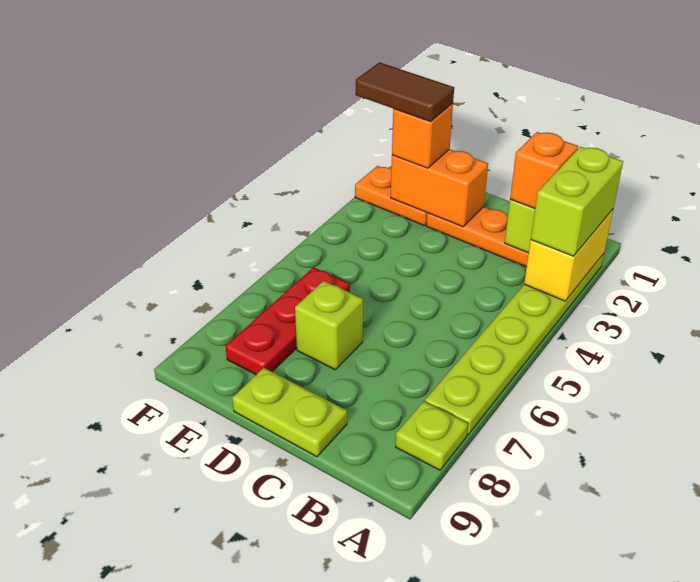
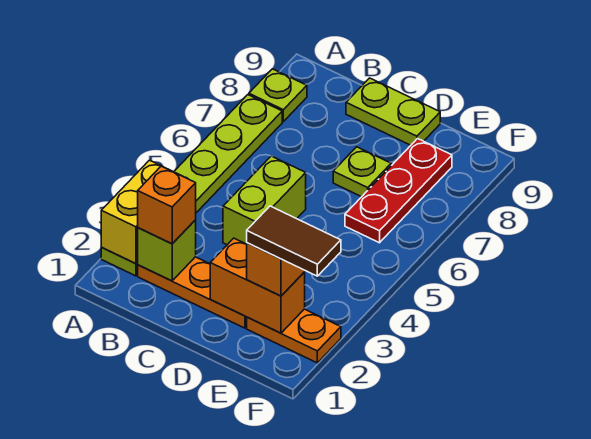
lime brick A2:A3 level 3 -> lime brick C4:C5 level 1
lime brick D7 level 1 -> lime plate D7 level 1

